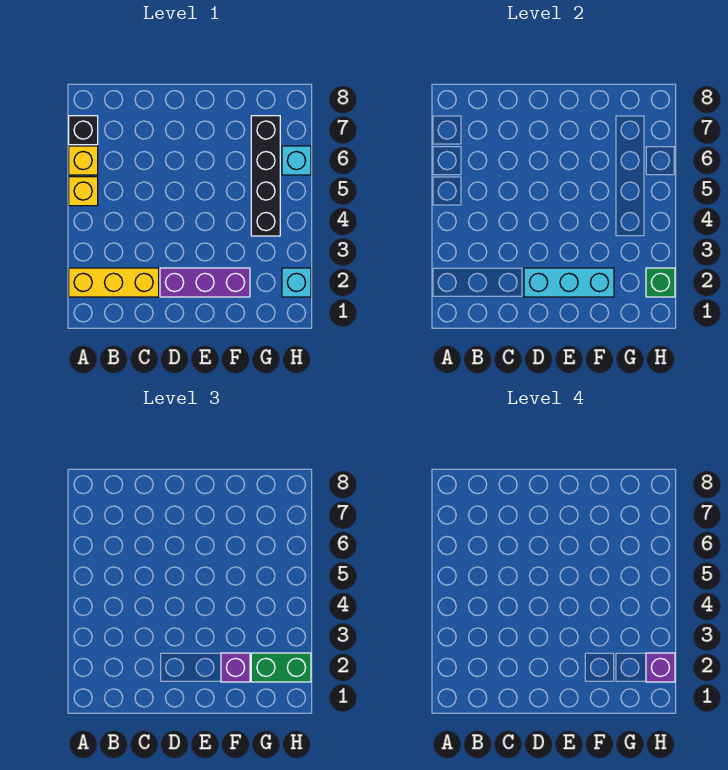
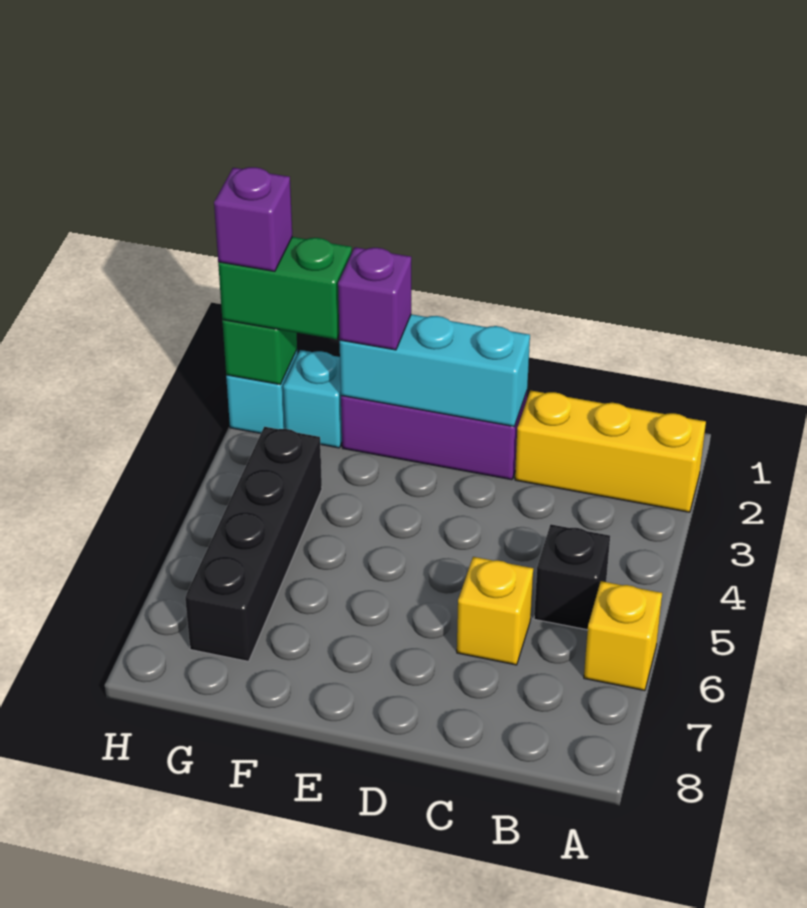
yellow brick A5 level 1 -> yellow brick C6 level 1
black brick A7 level 1 -> black brick B5 level 1
cyan brick H6 level 1 -> cyan brick G2 level 1

